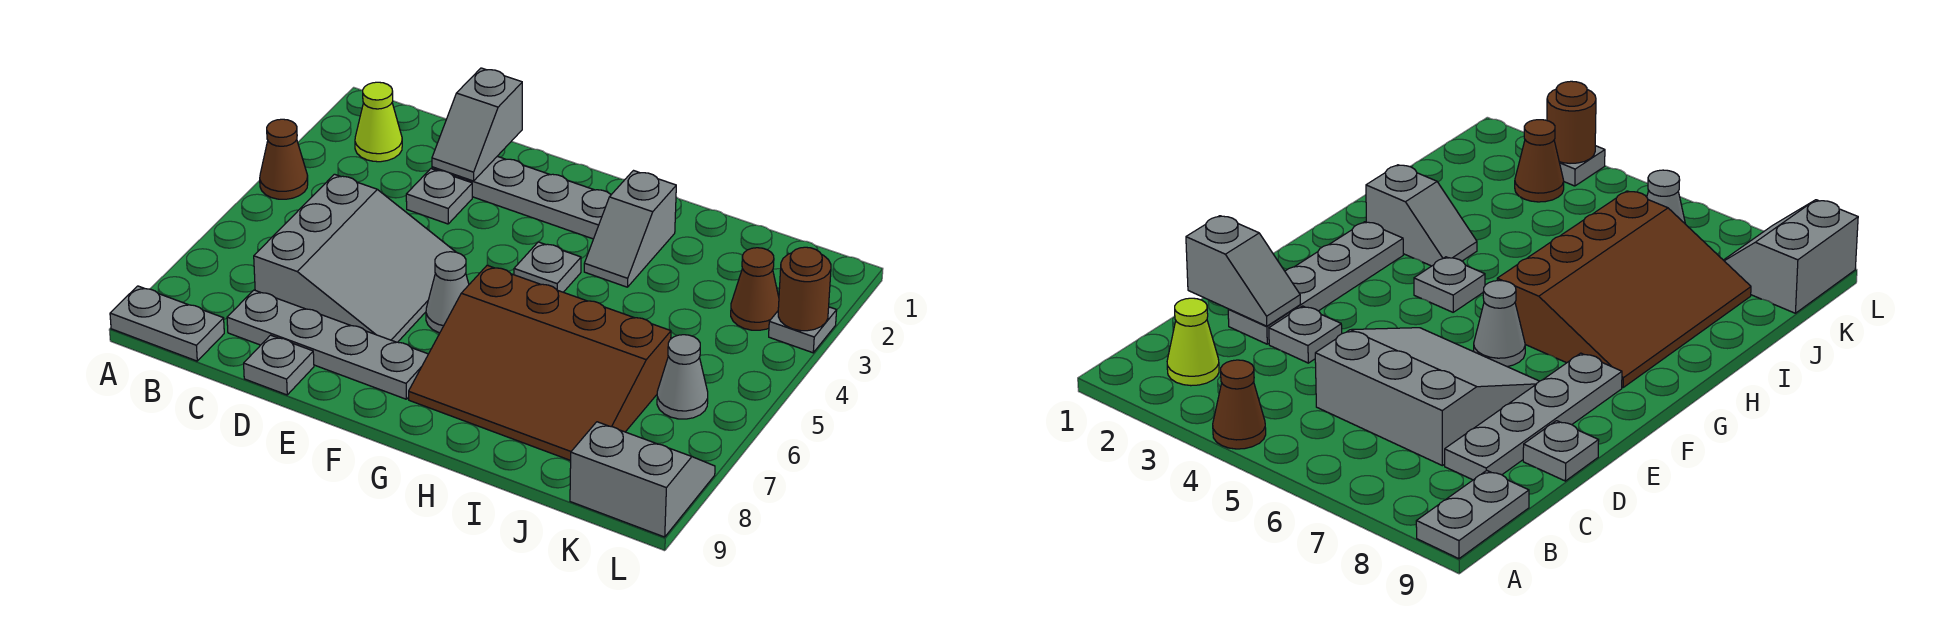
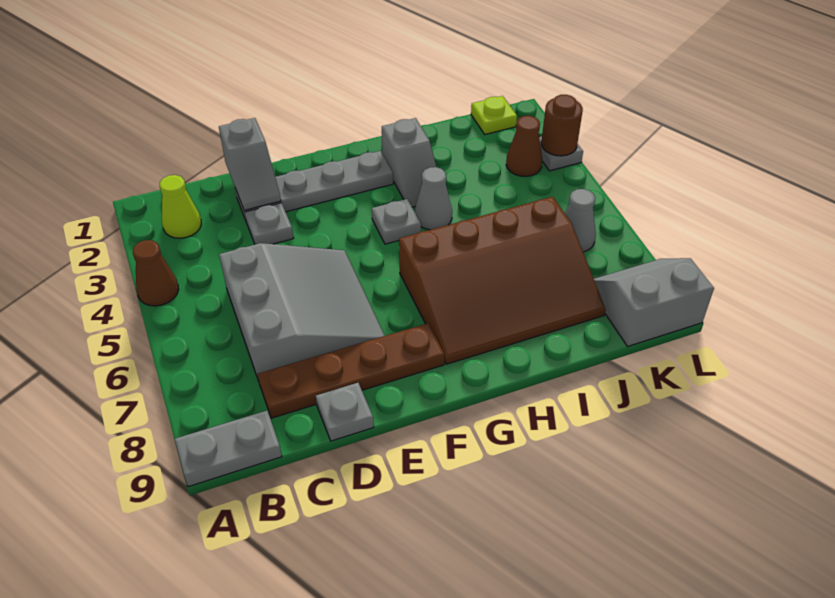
grey plate C8:F8 level 1 -> brown plate C8:F8 level 1
grey cone F6 level 1 -> grey cone H4 level 1
none -> lime plate K1 level 1

